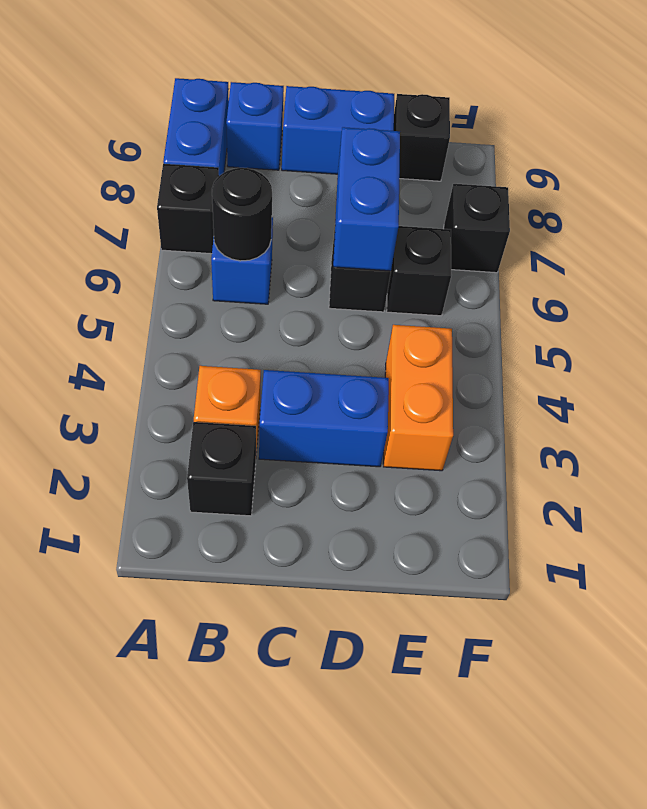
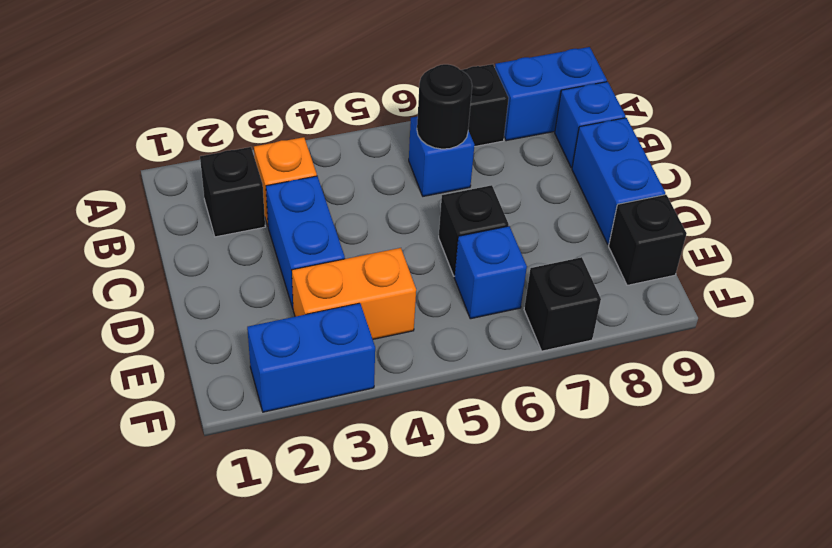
blue brick D6:D7 level 2 -> blue brick F2:F3 level 1
black brick E6 level 1 -> blue brick E6 level 1

